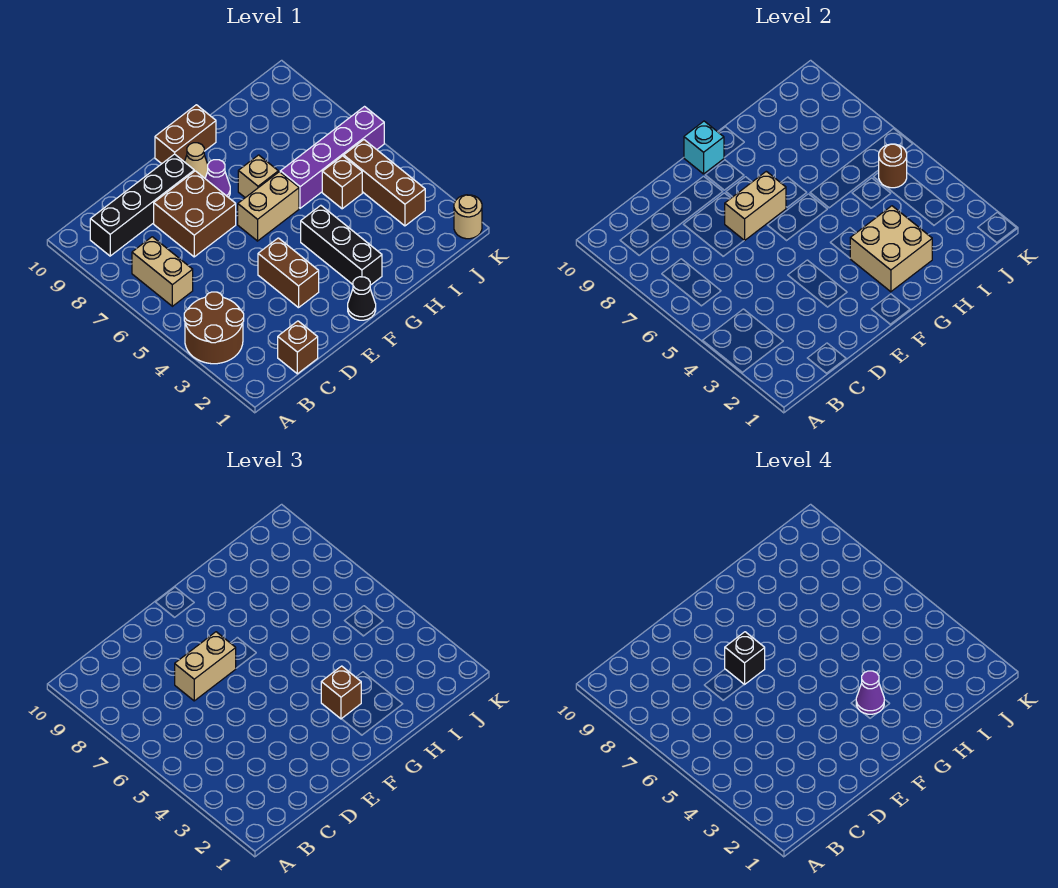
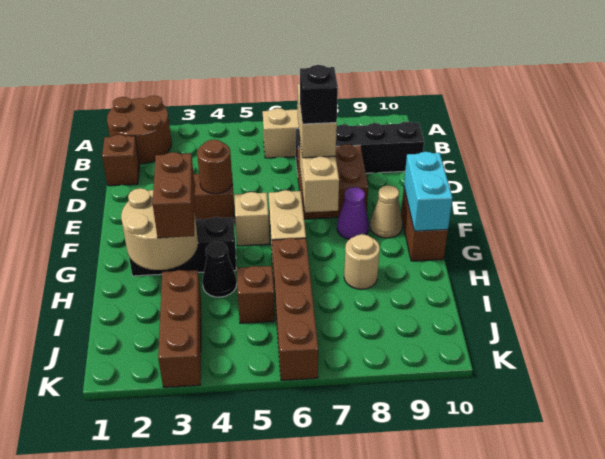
brown round brick A3:B4 level 1 -> brown round brick A1:B2 level 1
black brick B9:E9 level 1 -> black brick C7:C10 level 1
black cone F1 level 1 -> black cone H4 level 1
cyan brick F10 level 2 -> cyan brick F10:G10 level 2
tan brick G2:H3 level 2 -> tan round brick G2:H3 level 2
brown brick G3 level 3 -> brown brick G3:H3 level 3
purple cone G3 level 4 -> none
tan brick G7 level 1 -> tan brick F5 level 1
purple brick H6:K6 level 1 -> brown brick H6:K6 level 1
brown brick J3:J5 level 1 -> brown brick I3:K3 level 1
brown round brick J5 level 2 -> brown round brick E4 level 2
tan round brick K1 level 1 -> tan round brick H8 level 1

